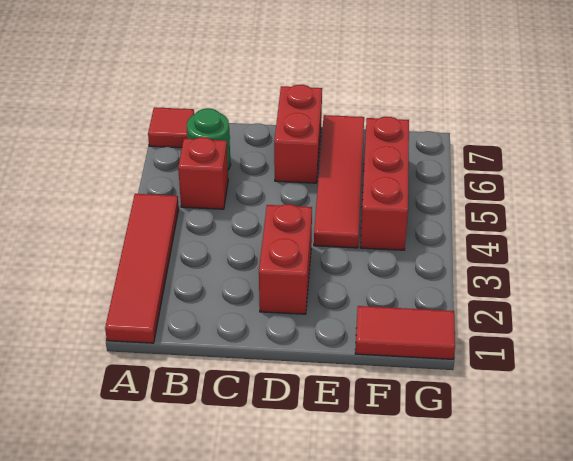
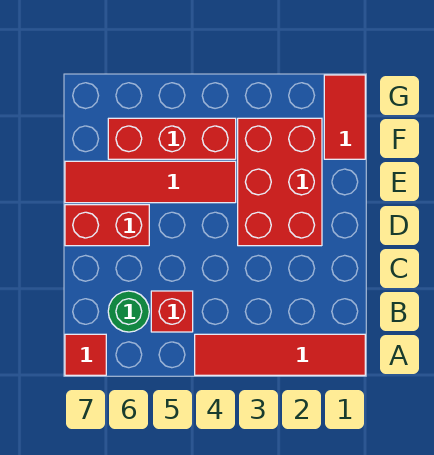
red brick D2:D3 level 1 -> red brick D2:F3 level 1

